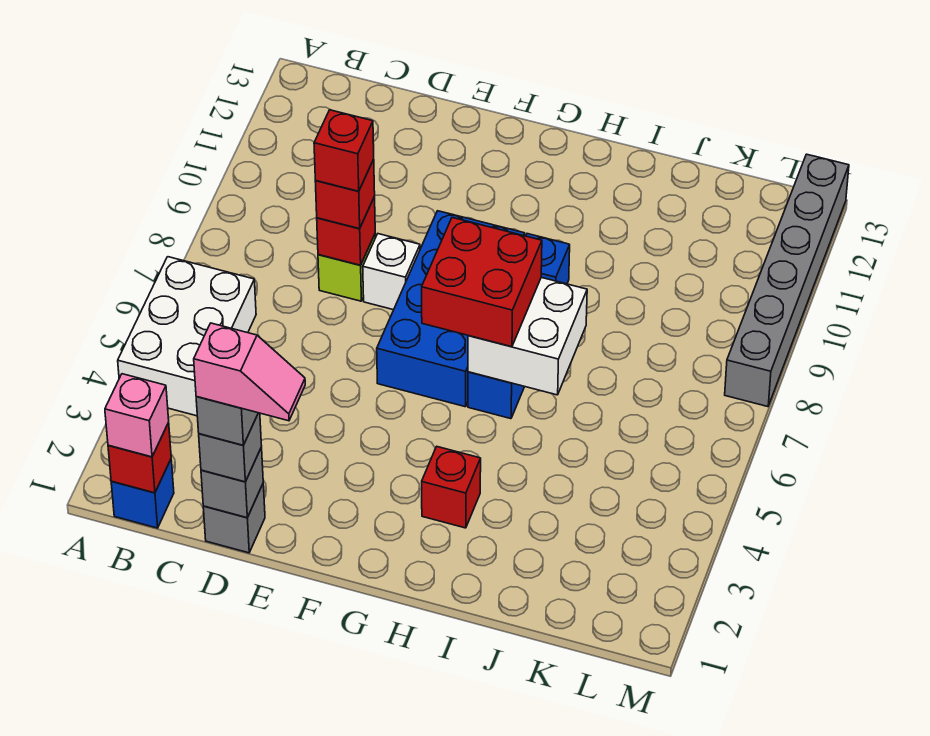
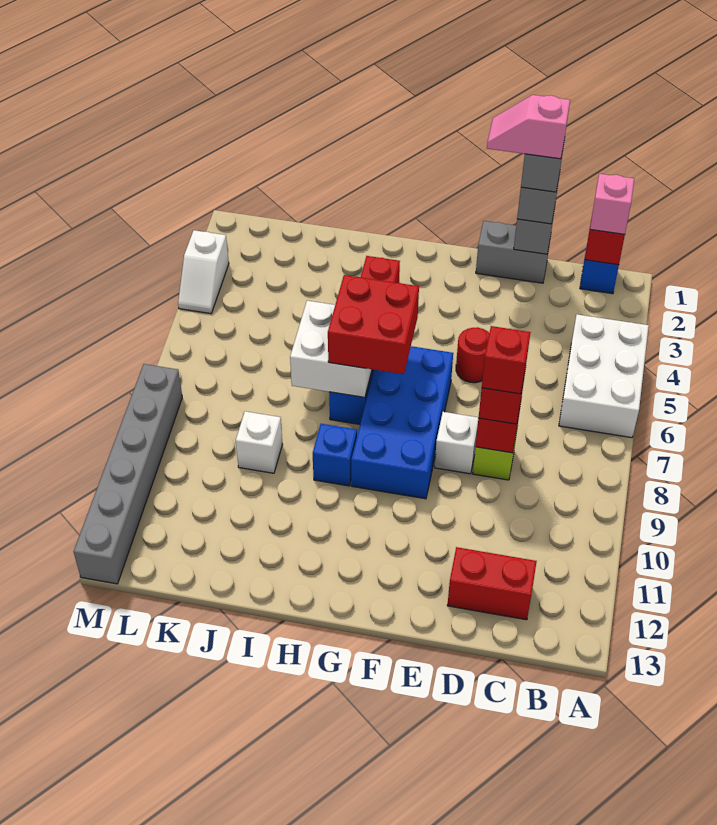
none -> red brick C12:D12 level 1
grey brick D1 level 1 -> grey brick D1:E1 level 1
none -> red round brick E5 level 1
none -> white brick J9 level 1
none -> white slope M3:M4 level 1 top 3

